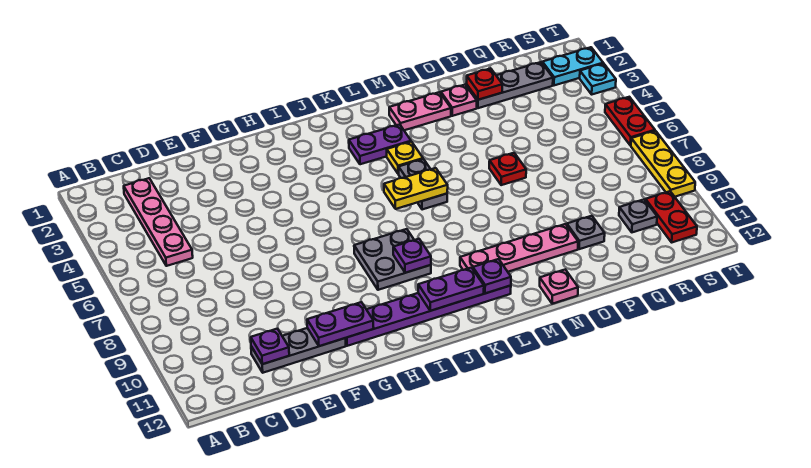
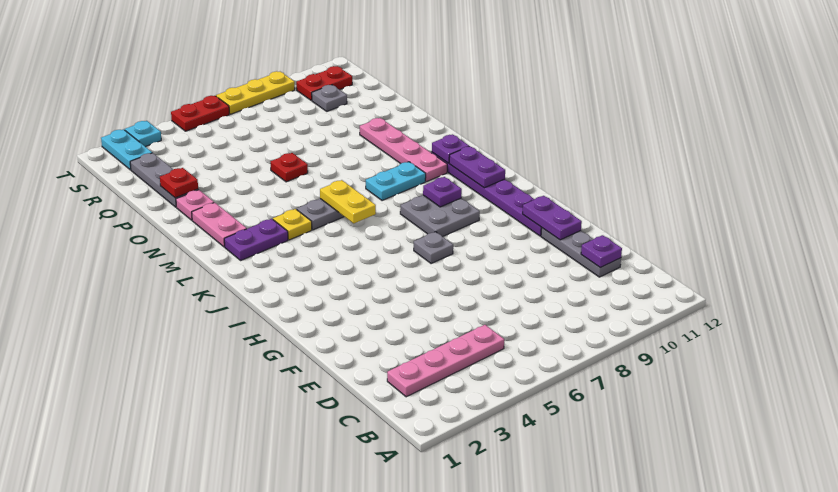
purple plate K3:L3 level 1 -> purple plate L2:L3 level 1
none -> cyan plate L8:L9 level 1
pink plate N12 level 1 -> none
grey plate P10 level 1 -> grey plate H7 level 1

